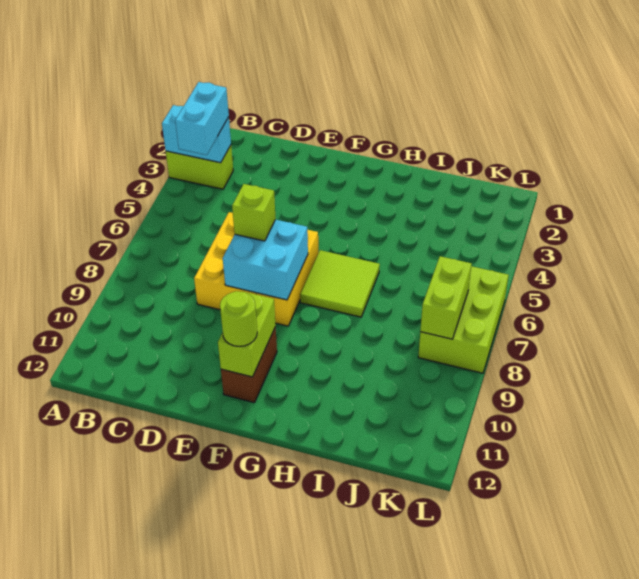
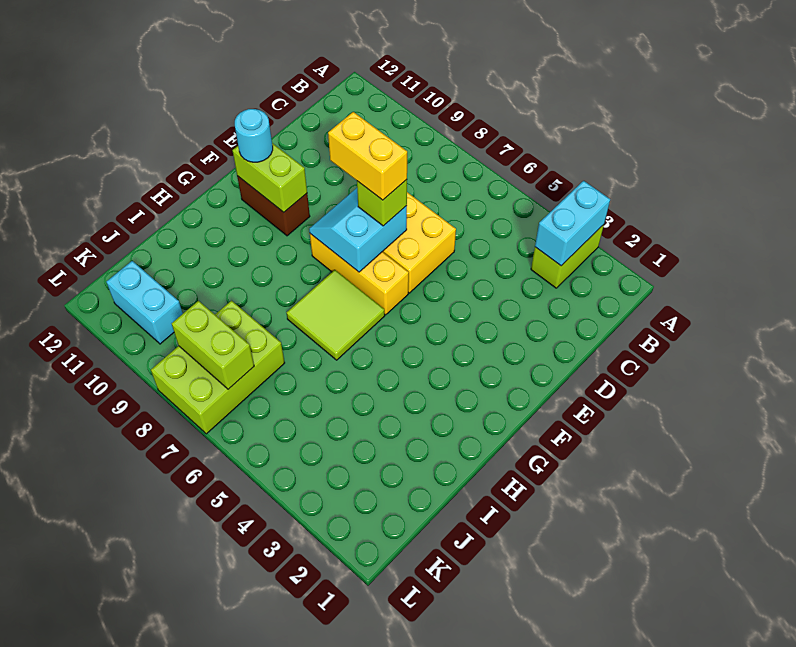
cyan brick B3:B4 level 3 -> cyan brick K10:K11 level 1
cyan brick E7:F8 level 2 -> cyan slope E7:F8 level 2 top 7
none -> yellow brick E7:E8 level 4
lime round brick F11 level 3 -> cyan round brick F11 level 3
lime brick K6:L8 level 1 -> lime brick J7:L8 level 1

